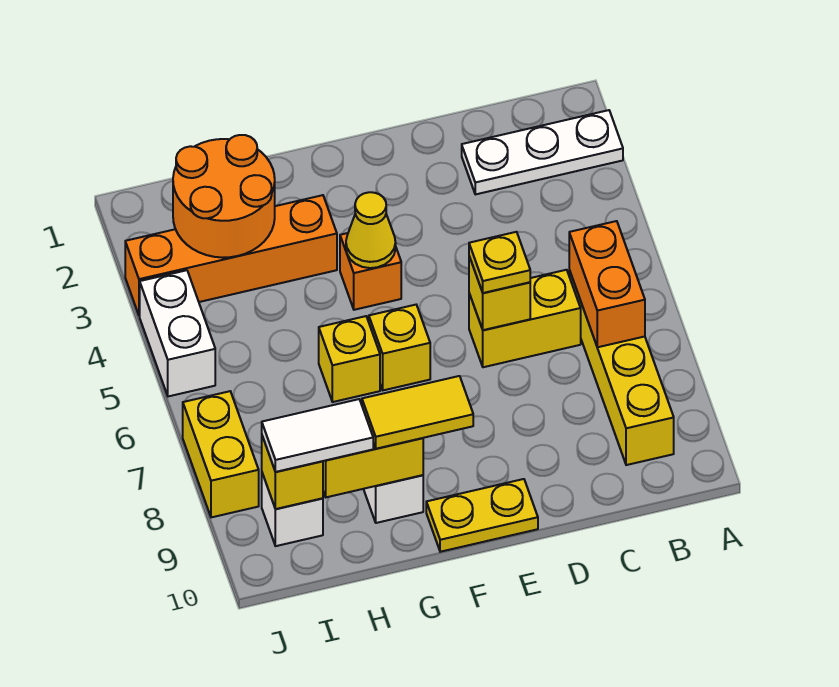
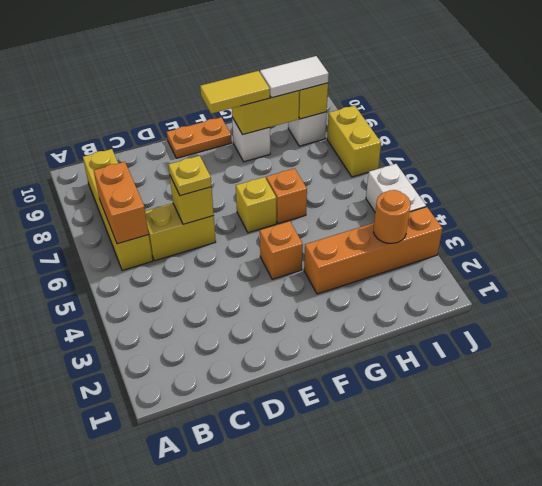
white plate A2:C2 level 1 -> none
yellow plate E10:F10 level 1 -> orange plate E10:F10 level 1
yellow cone F4 level 2 -> none
yellow brick G6 level 1 -> orange brick G6 level 1
orange round brick H2:I3 level 2 -> orange round brick I3 level 2

